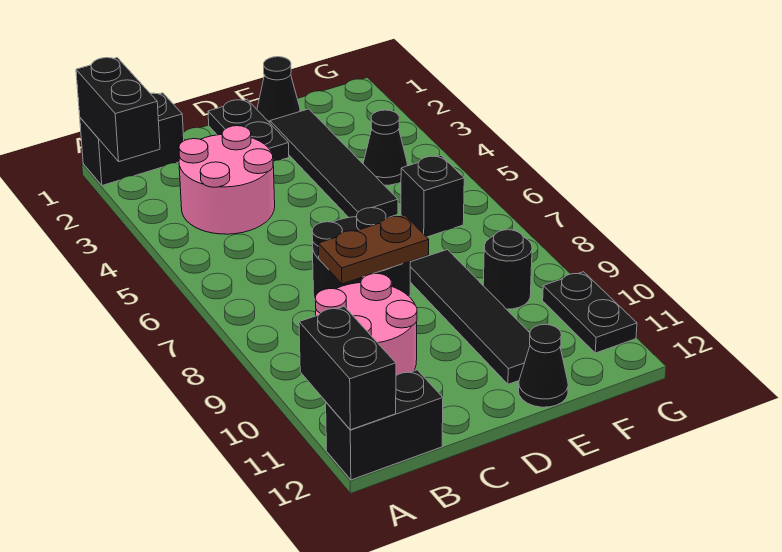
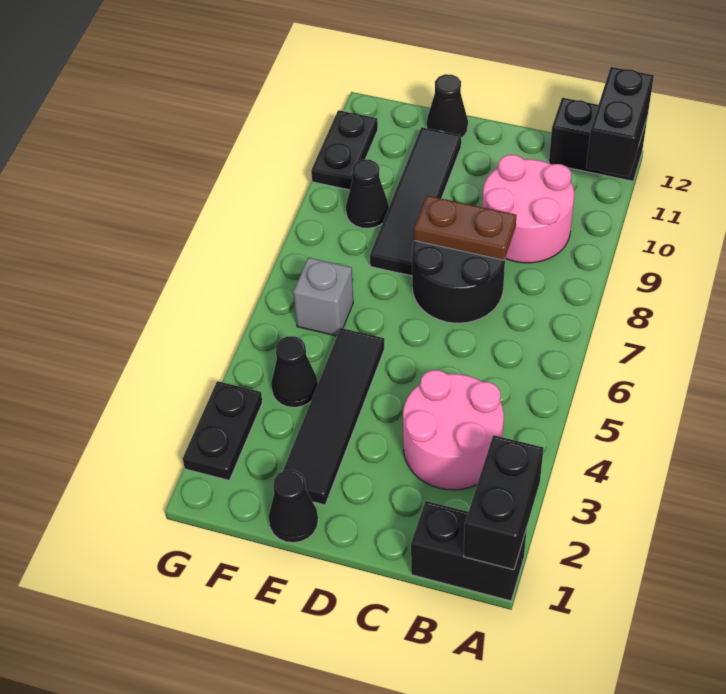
black plate D1:D2 level 1 -> black plate G2:G3 level 1
black brick F6 level 1 -> grey brick F6 level 1
black round brick F9 level 1 -> black cone F9 level 1

